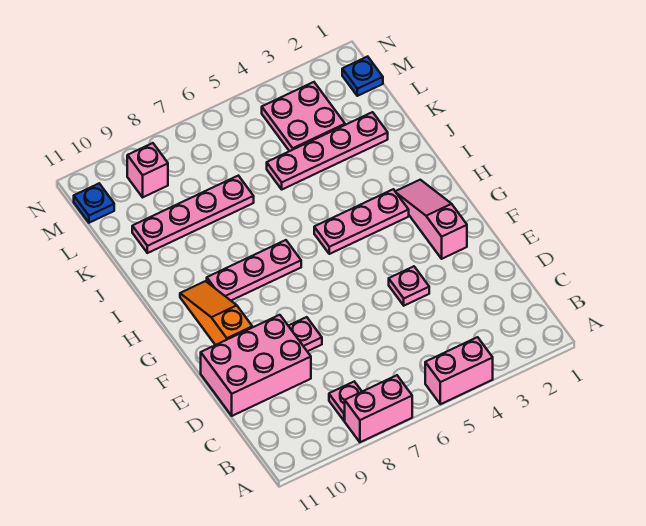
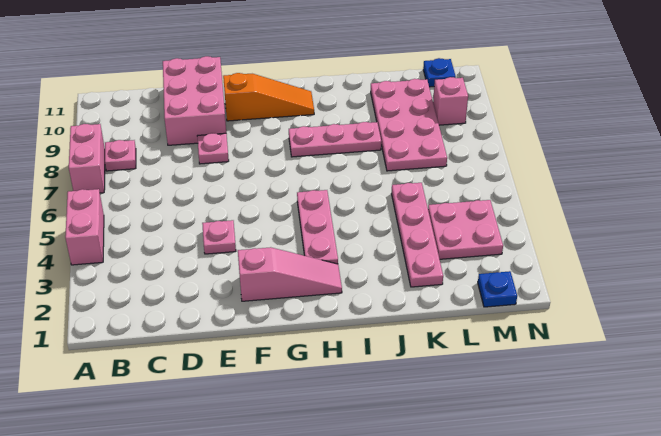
pink plate H7:H9 level 1 -> pink plate H8:J8 level 1
pink plate K7:K10 level 1 -> pink plate K7:L10 level 1

